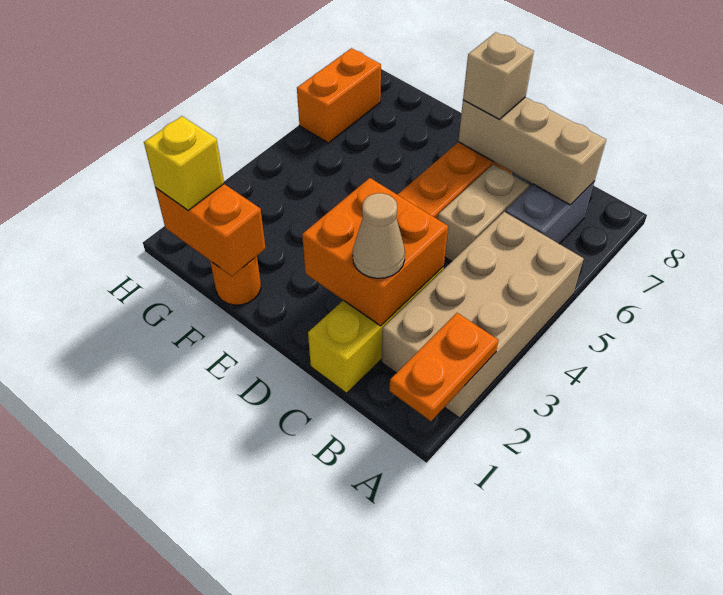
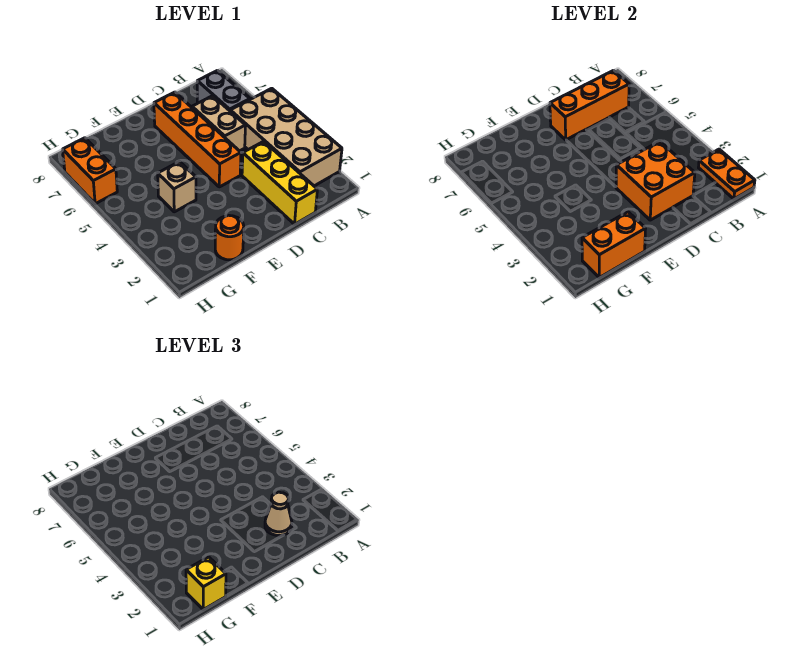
tan brick B7:D7 level 2 -> orange brick B7:D7 level 2
tan brick D7 level 3 -> tan brick F4 level 1

